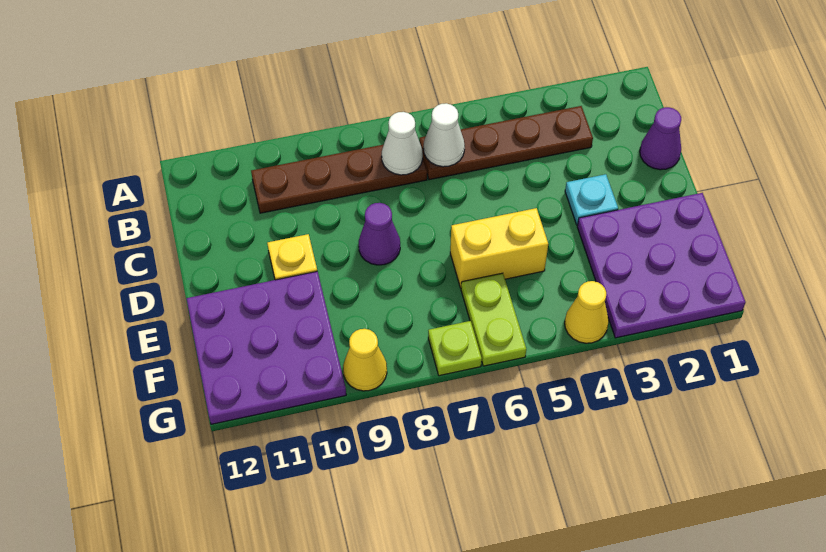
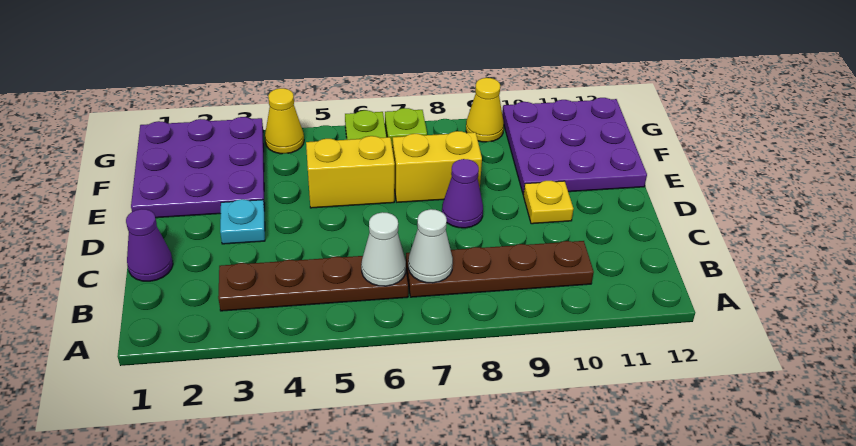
none -> yellow brick E7:E8 level 1

